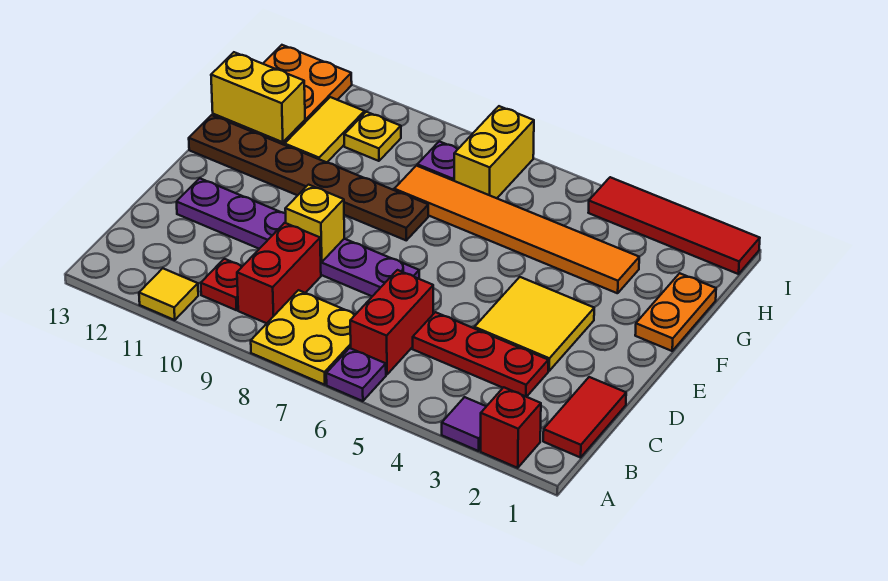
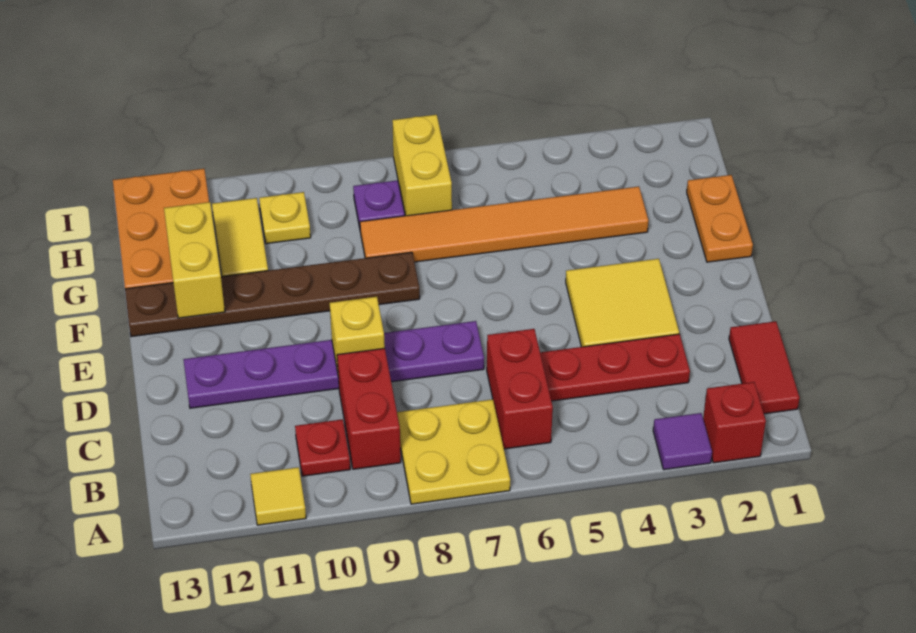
purple plate A6 level 1 -> none
yellow brick G12:G13 level 2 -> yellow brick F12:G12 level 2
red tile I1:I4 level 1 -> none

